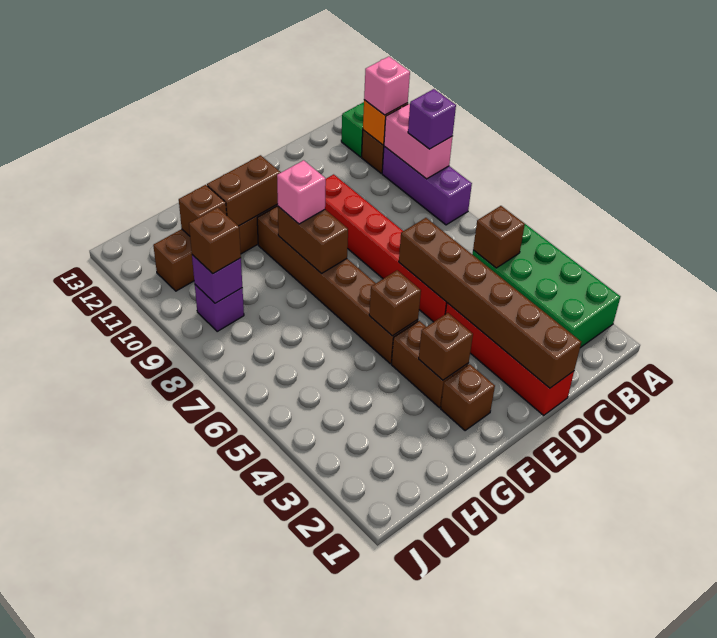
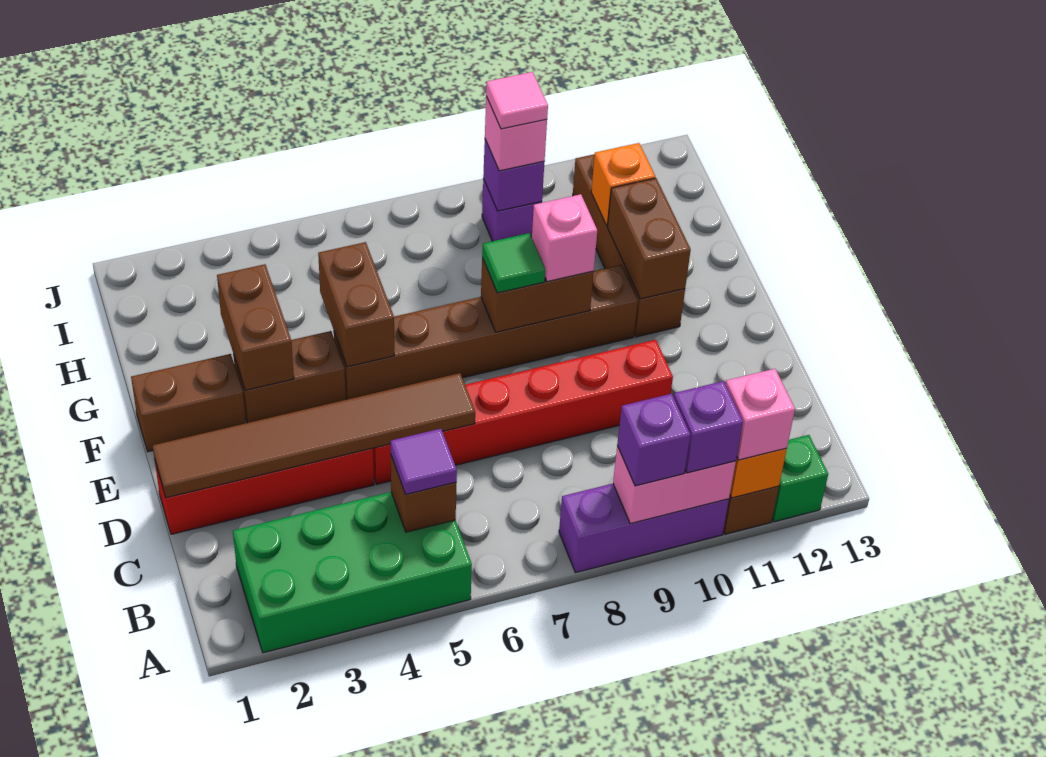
none -> purple brick A10 level 3
none -> purple tile B5 level 3
brown brick D1:D6 level 2 -> brown tile D1:D6 level 2
brown brick F2 level 1 -> brown brick F1:F2 level 1
brown brick F3 level 2 -> brown brick F3:G3 level 2
brown brick F5 level 2 -> brown brick F5:G5 level 2
none -> green tile F8 level 3
brown brick H11 level 2 -> orange brick H11 level 2
brown brick I9 level 3 -> pink brick I9 level 3
none -> pink tile I9 level 4

